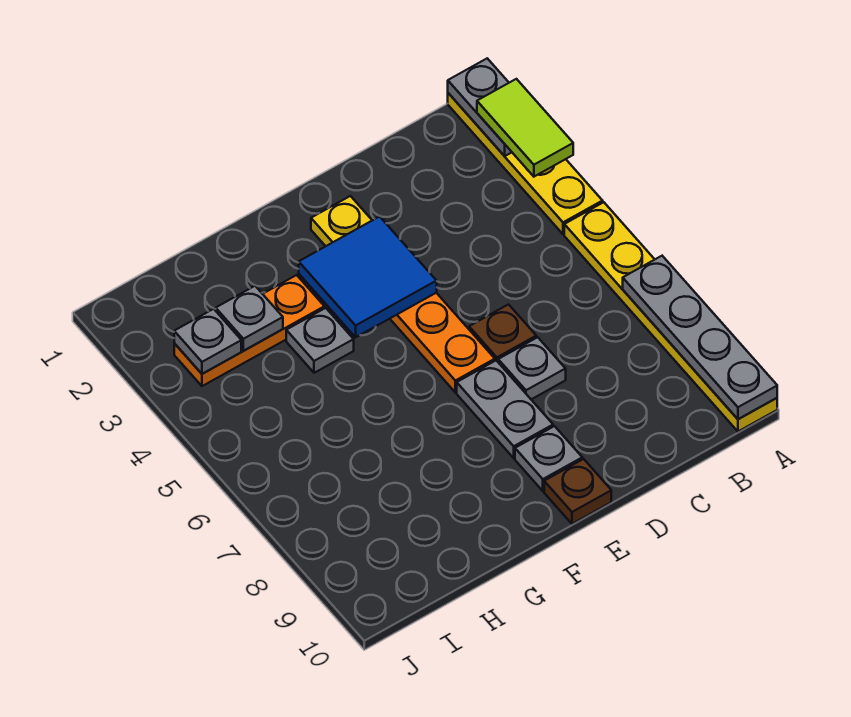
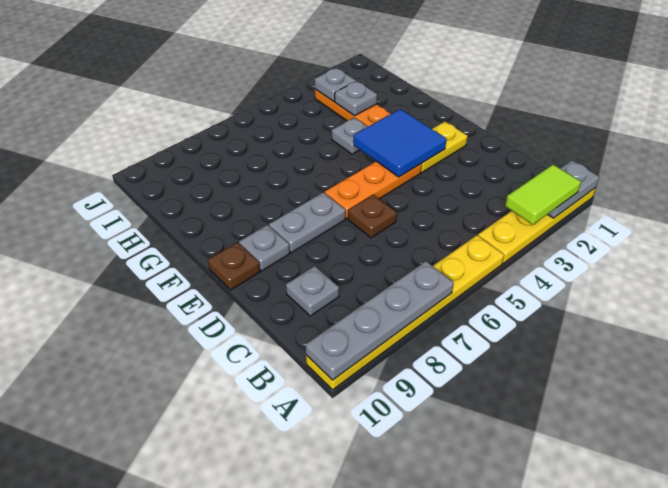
grey plate D7 level 1 -> grey plate C9 level 1

